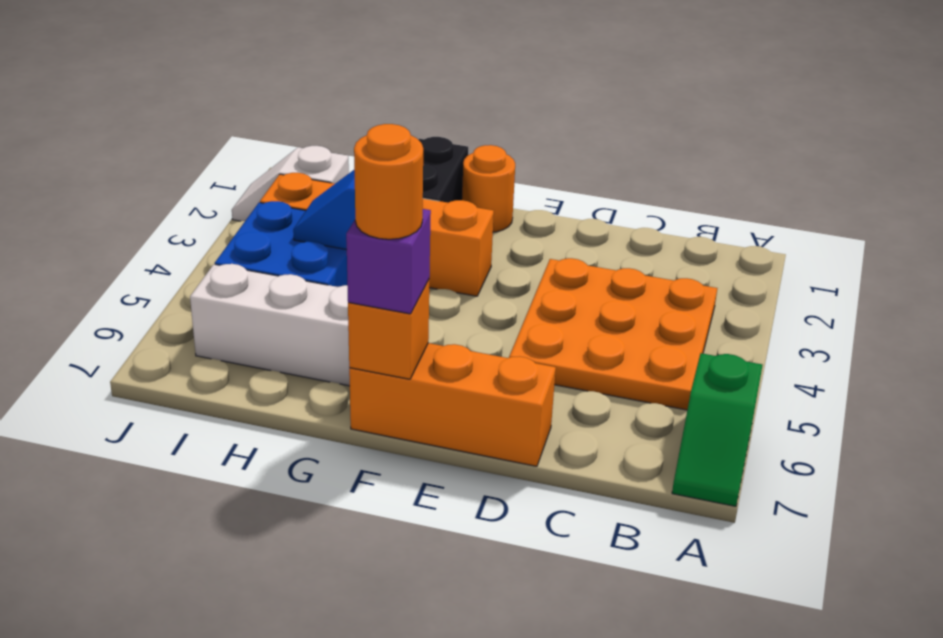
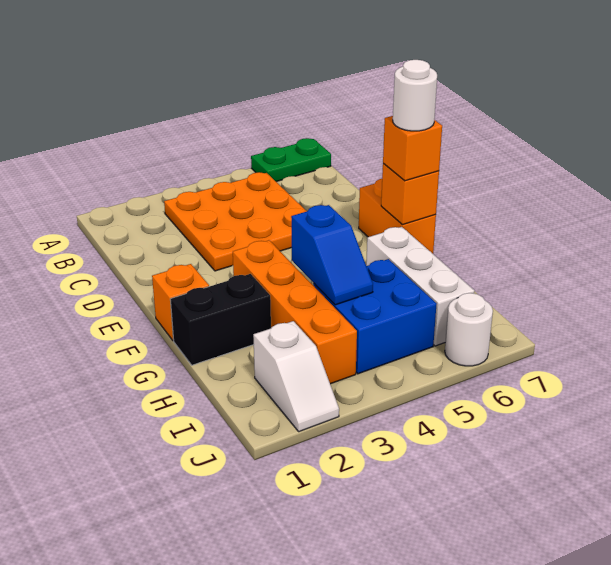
green slope A6:A7 level 1 top 6 -> green plate A6:A7 level 1
orange brick D7:F7 level 1 -> orange brick E7:F7 level 1
orange round brick F1 level 1 -> orange brick F1 level 1
purple brick F7 level 3 -> orange brick F7 level 3
orange round brick F7 level 4 -> white round brick F7 level 4
none -> white round brick J6 level 1

